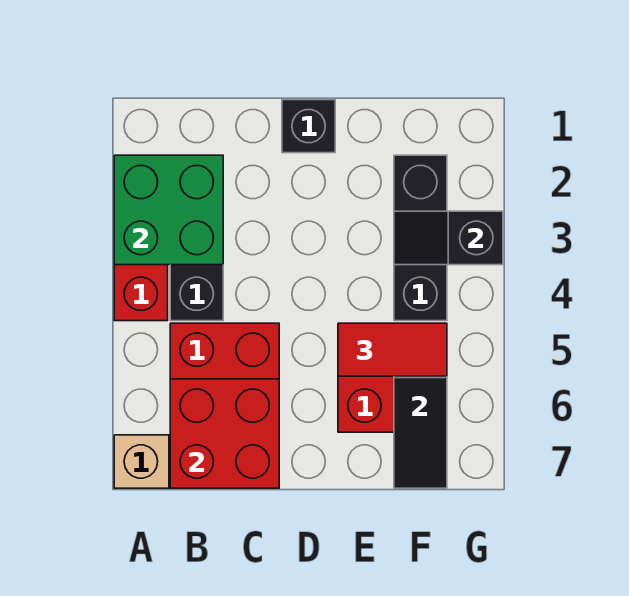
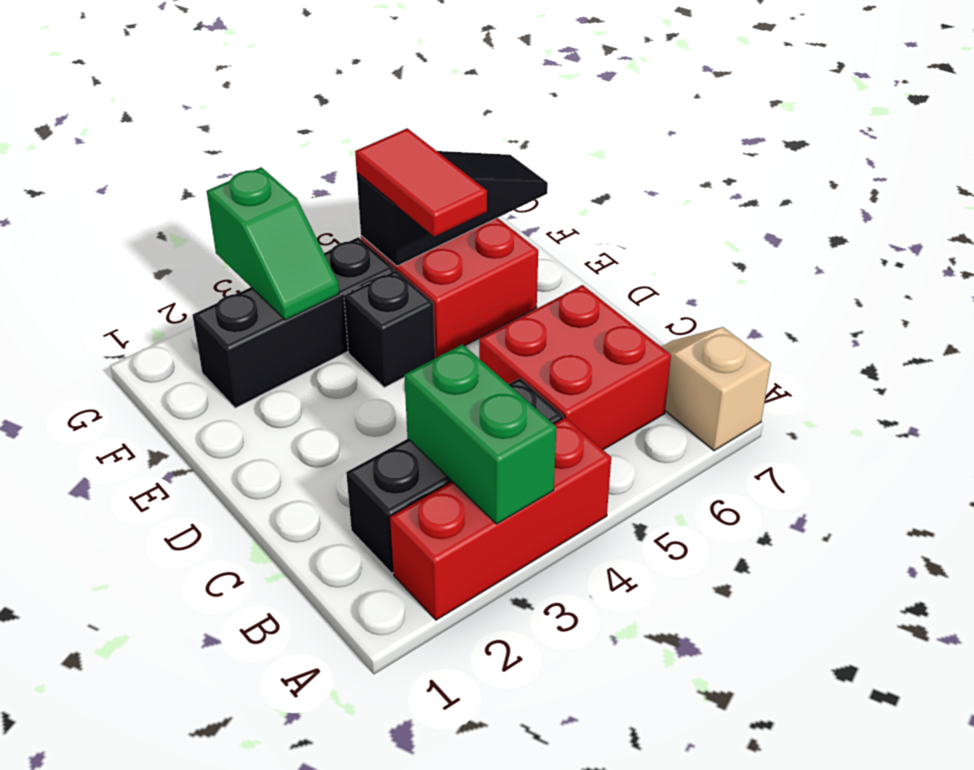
green brick A2:B3 level 2 -> green brick A3:B3 level 2
red brick B6:C7 level 2 -> none
black brick D1 level 1 -> black brick E4 level 1
black slope F3:G3 level 2 top G -> green slope F3:G3 level 2 top G

